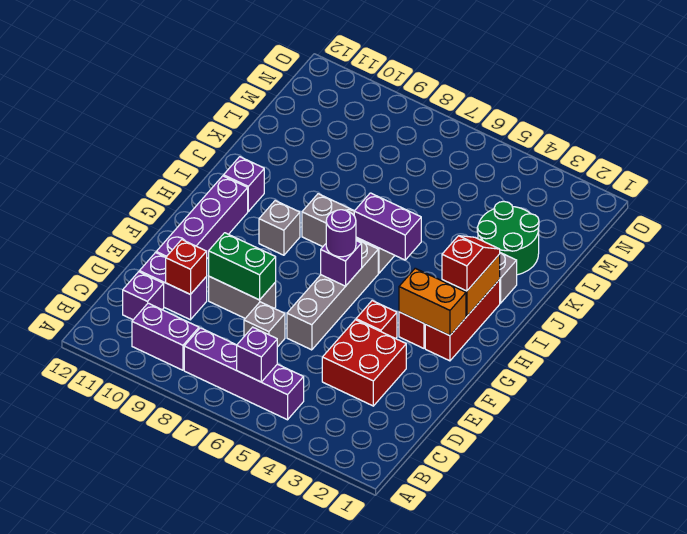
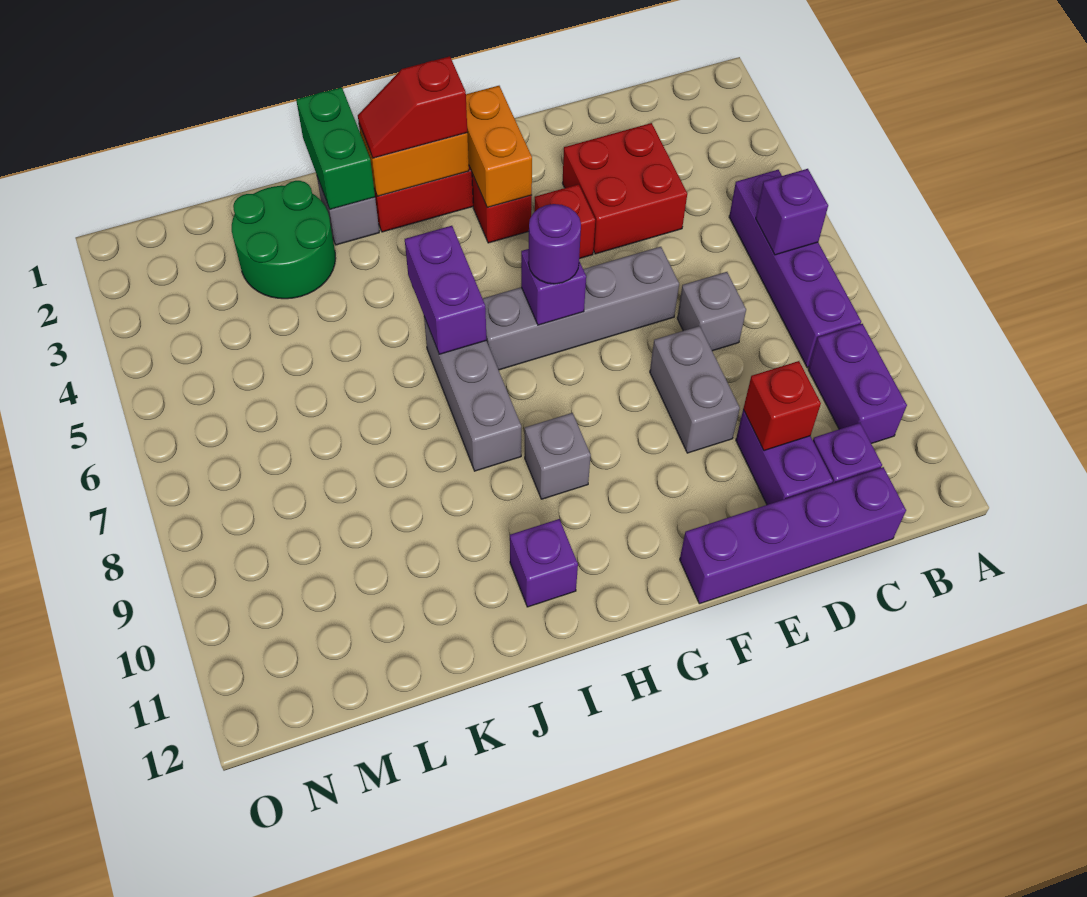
green brick E8:E9 level 2 -> green brick J1:J2 level 2
purple brick E11:H11 level 1 -> purple brick C12:F12 level 1

